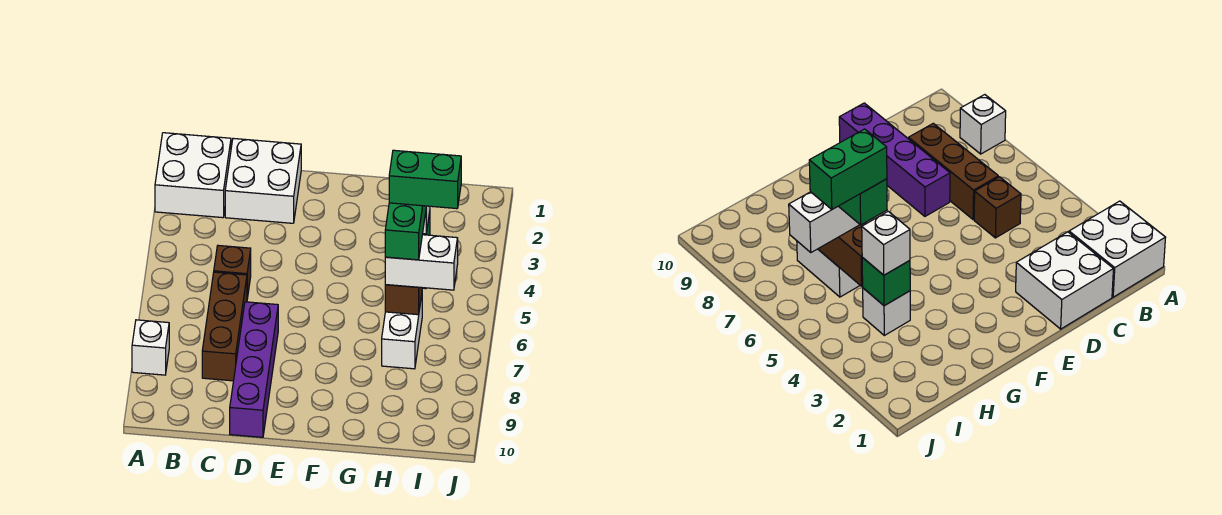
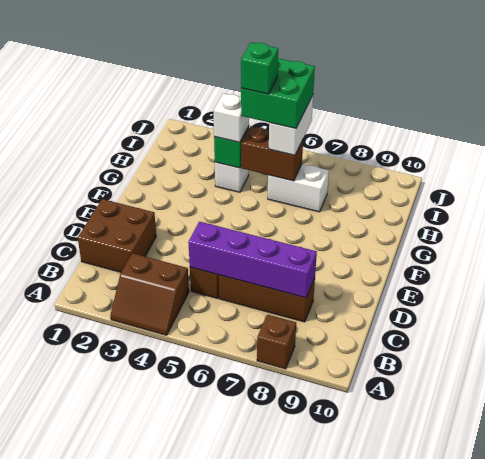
white brick A1:B2 level 1 -> none
none -> brown slope A3:B4 level 1 top B
white brick A8 level 1 -> brown brick A8 level 1
white brick C1:D2 level 1 -> brown brick C1:D2 level 1
purple brick D7:D10 level 1 -> purple brick C5:C8 level 2
green brick H5:H6 level 4 -> green brick H5:I6 level 4
green brick H5:I5 level 5 -> green brick H5 level 5

